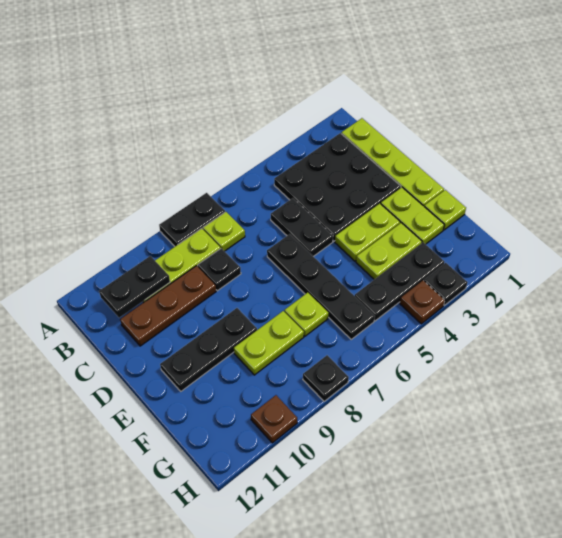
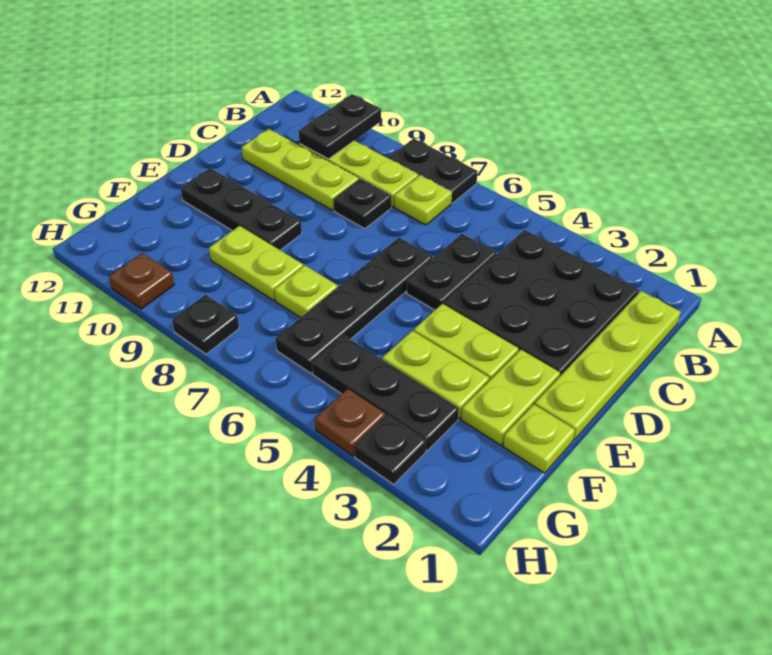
black plate B10:B11 level 2 -> black plate A10:B10 level 2
brown plate C9:C11 level 1 -> lime plate C9:C11 level 1

